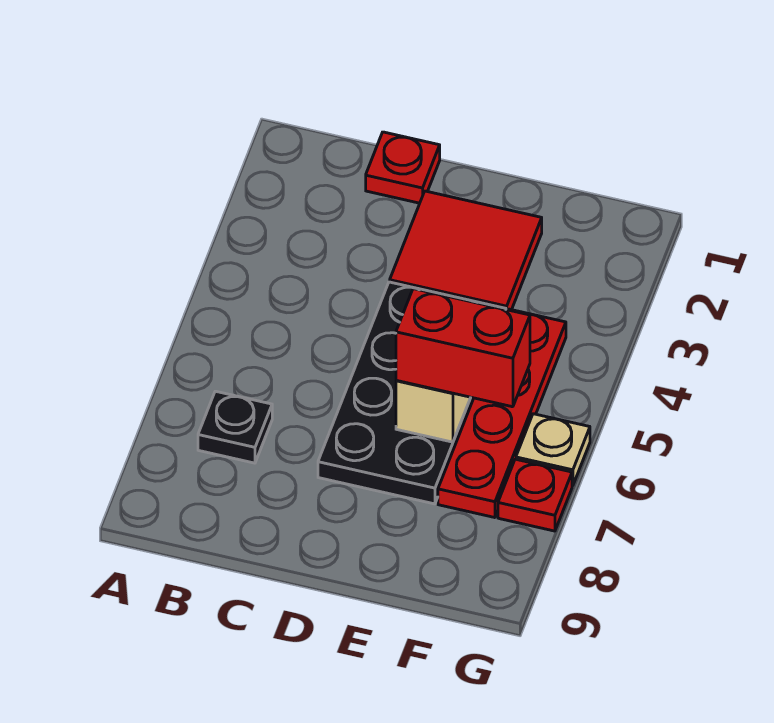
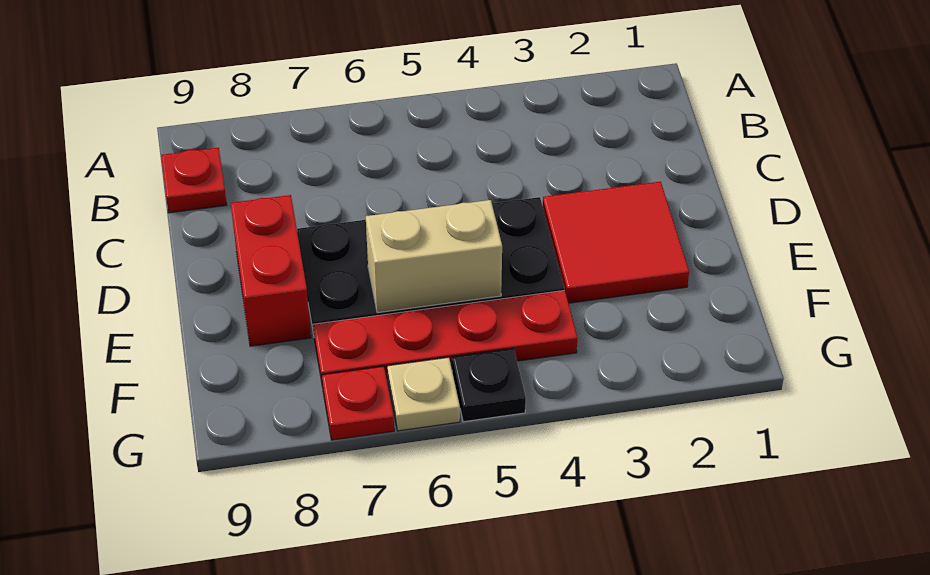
black plate B7 level 1 -> black plate G5 level 1
red plate C1 level 1 -> red plate B9 level 1
red brick E6:F6 level 3 -> red brick D8:E8 level 1

